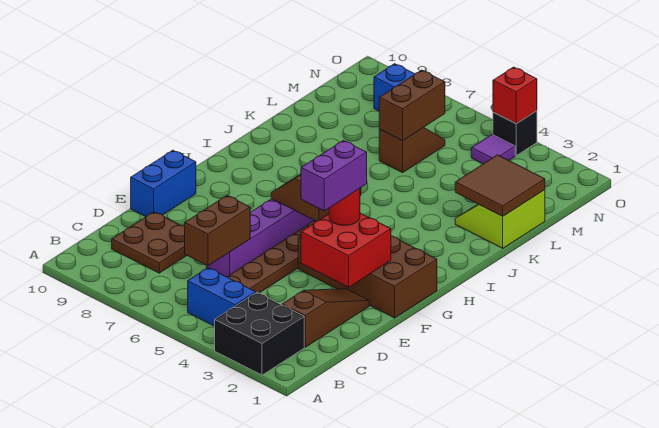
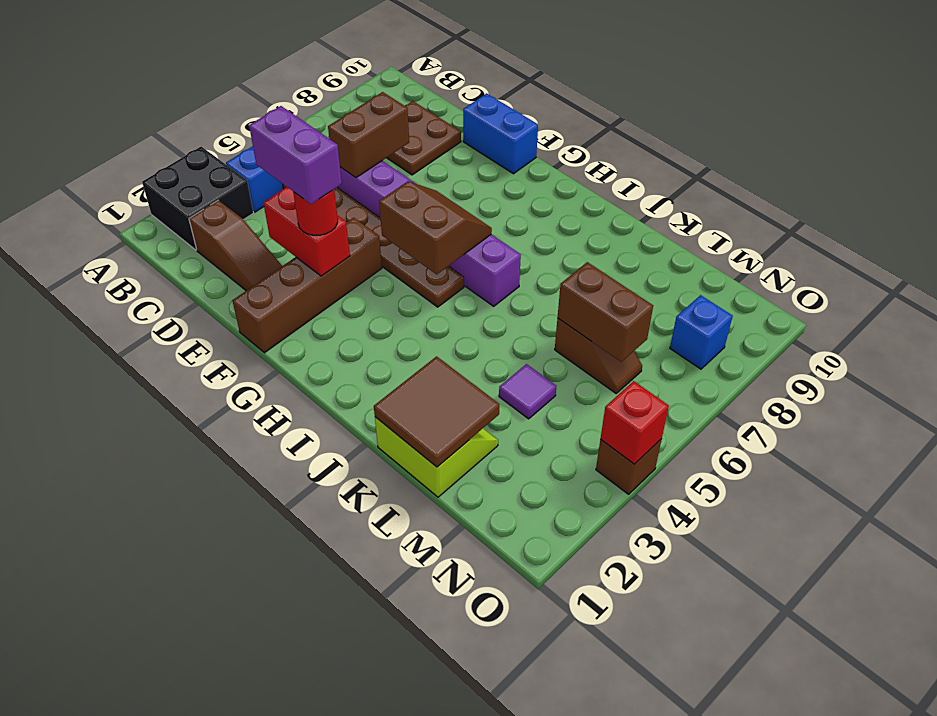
brown brick C6:D6 level 2 -> brown brick D6:D7 level 2
red brick E2:F3 level 2 -> red brick E3:F3 level 2
brown brick F1:G4 level 1 -> brown brick F1:F4 level 1
purple tile N4 level 1 -> purple tile L4 level 1
black brick O4 level 1 -> brown brick O4 level 1

